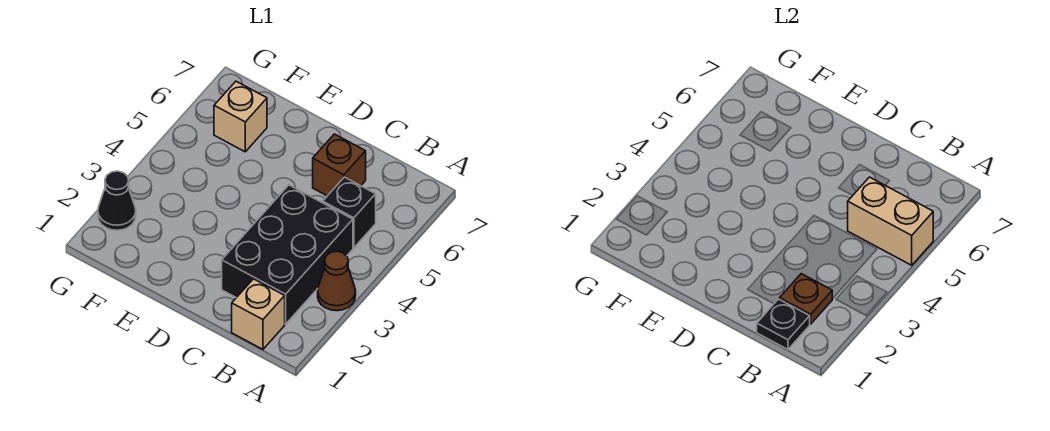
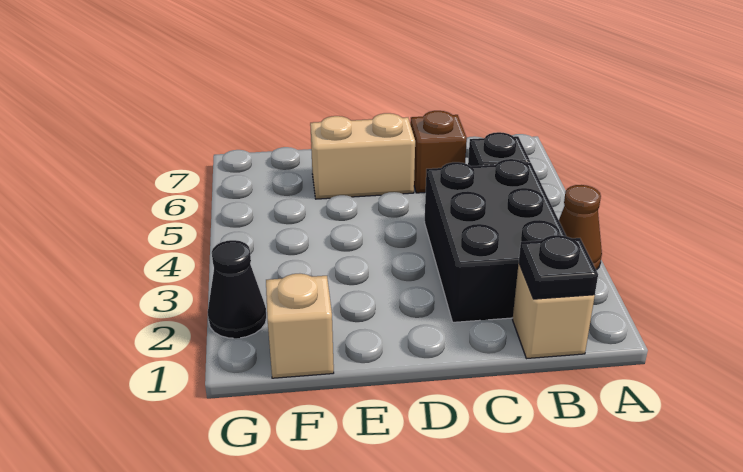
tan brick A5:B5 level 2 -> tan brick D6:E6 level 1
brown plate B2 level 2 -> none
tan brick F6 level 1 -> tan brick F1 level 1

